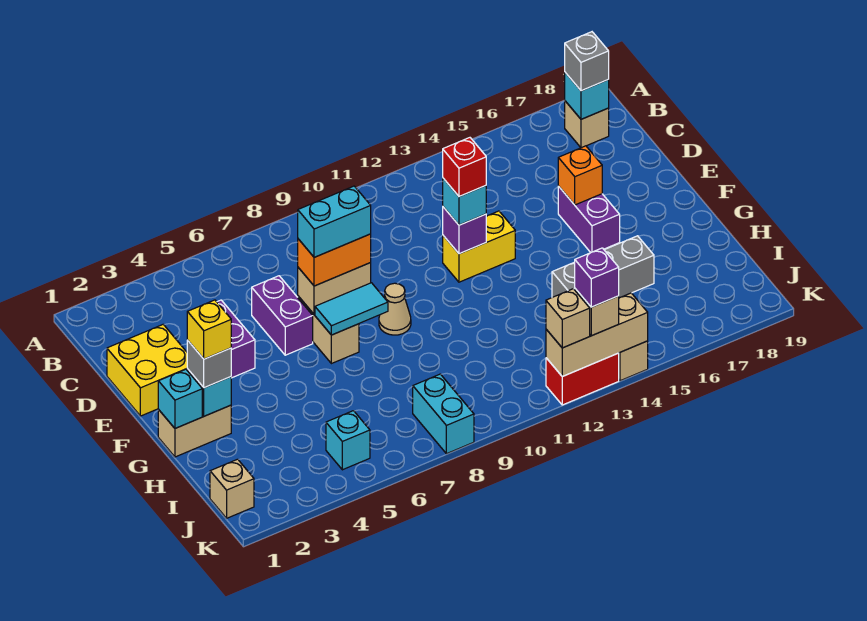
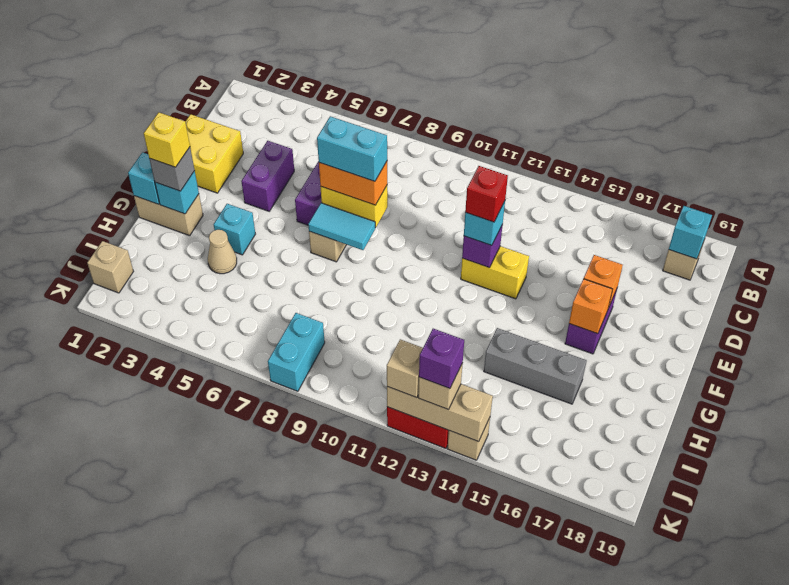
grey brick B18 level 3 -> none
tan brick E7:E8 level 2 -> yellow brick E7:E8 level 2
tan cone F9 level 1 -> tan cone H4 level 1
none -> orange brick F16 level 2
cyan brick J5 level 1 -> cyan brick G4 level 1

